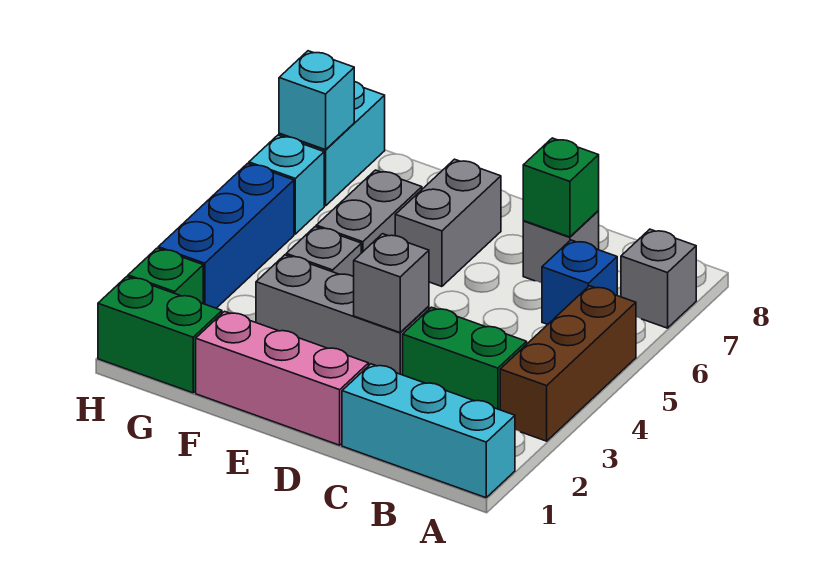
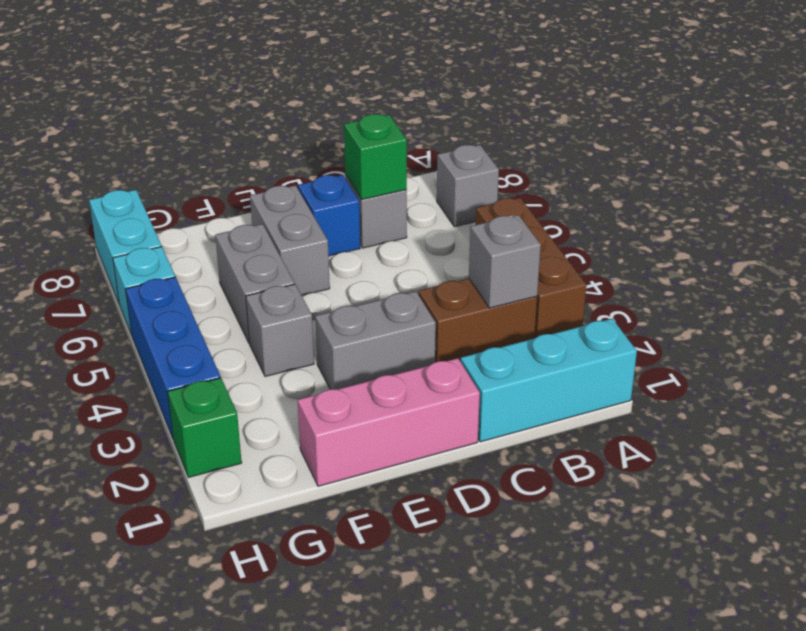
green brick B3:C3 level 1 -> brown brick B3:C3 level 1
blue brick B6 level 1 -> blue brick D7 level 1
grey brick D3:F3 level 1 -> grey brick D3:E3 level 1
grey brick D3 level 2 -> grey brick B3 level 2
green brick G1:H1 level 1 -> none
cyan brick H7 level 2 -> none

